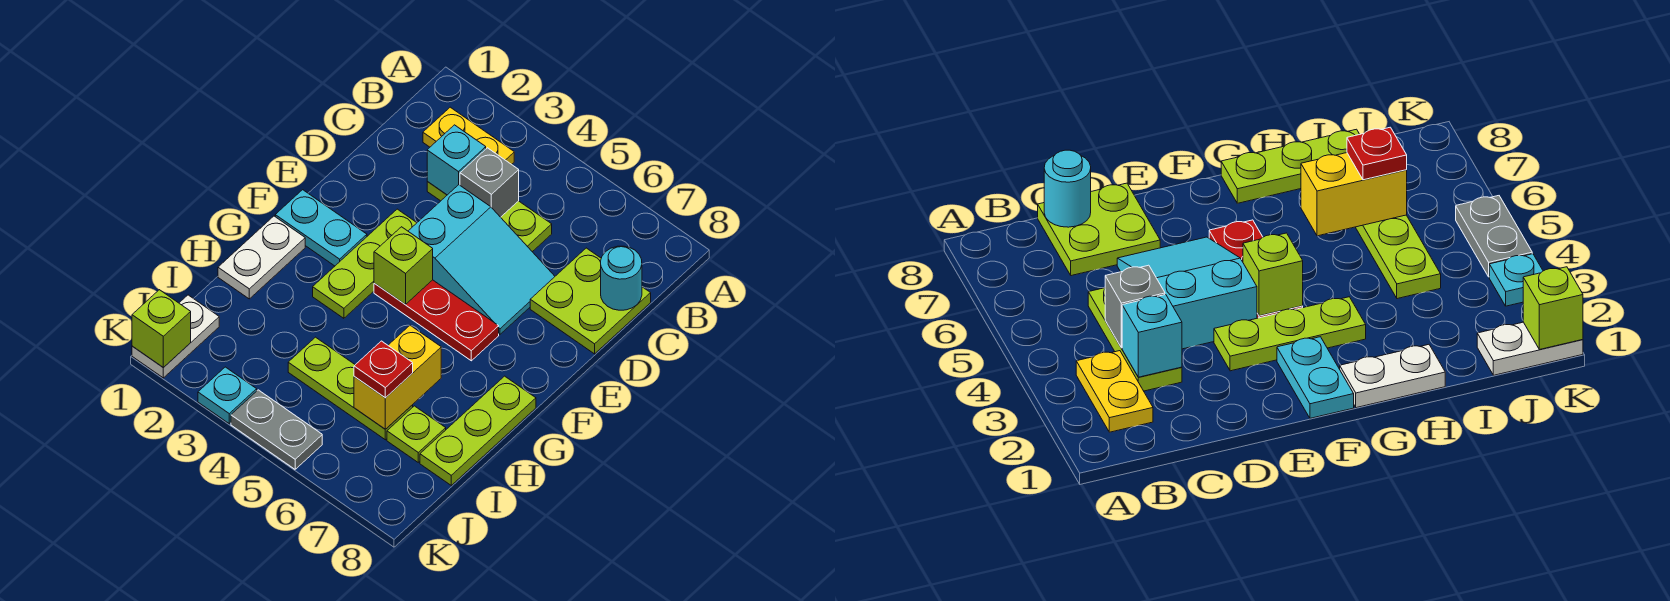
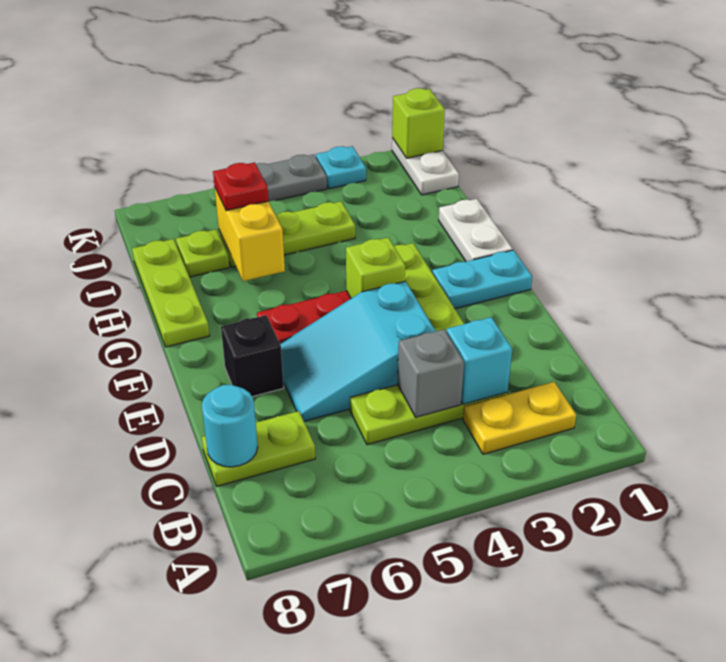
lime plate C7:D8 level 1 -> lime plate C7:C8 level 1
none -> black brick E7 level 1

